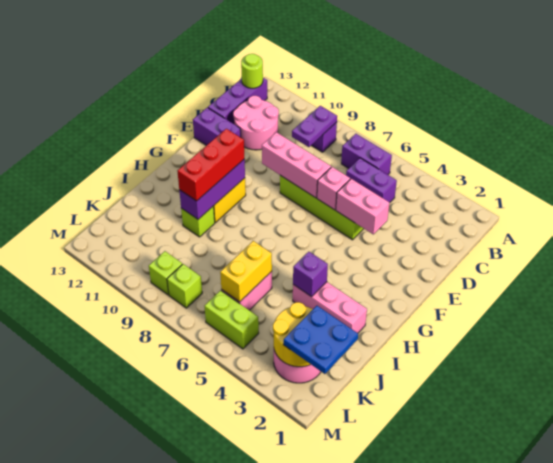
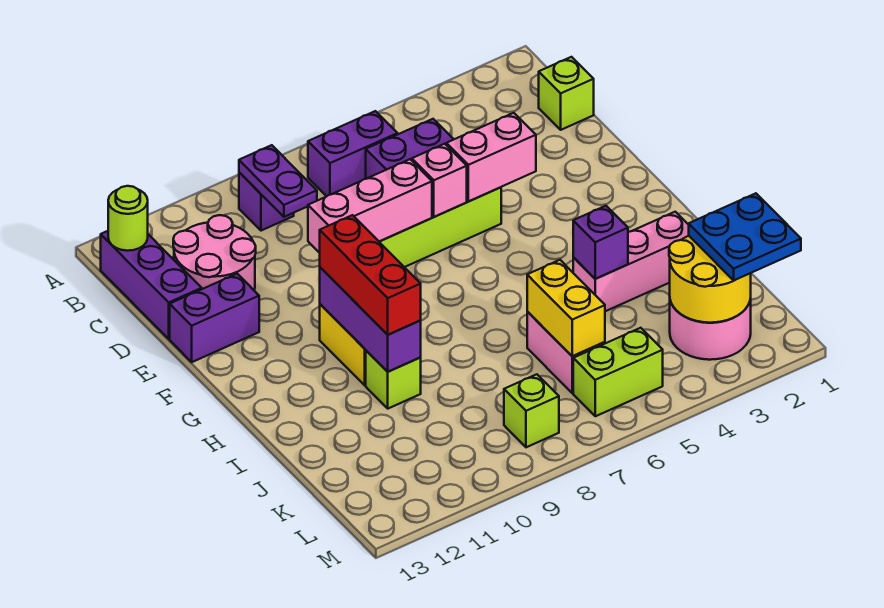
lime brick L9 level 1 -> lime brick C1 level 1

